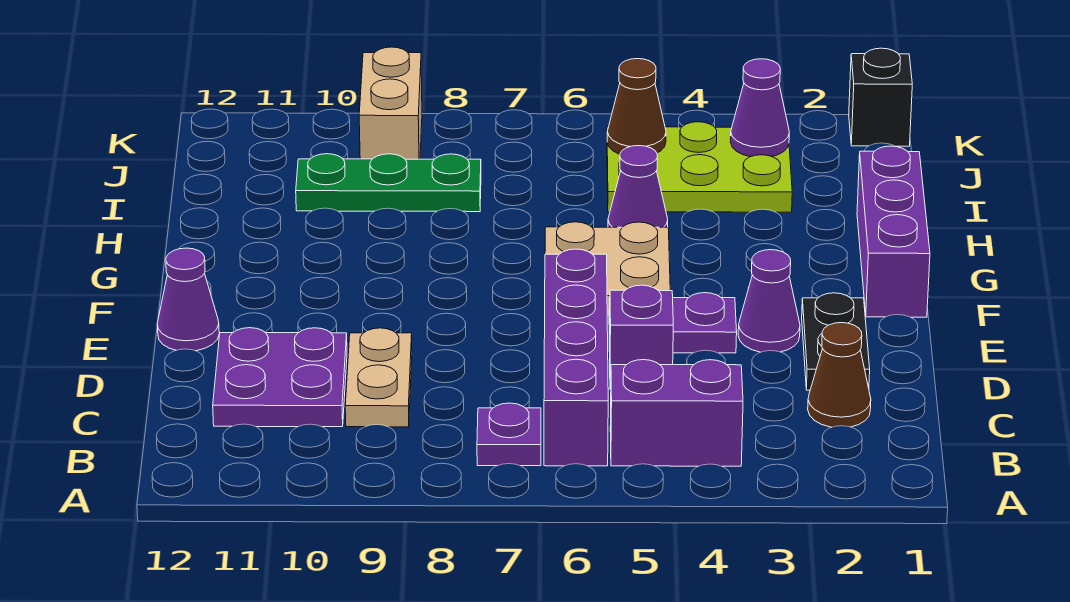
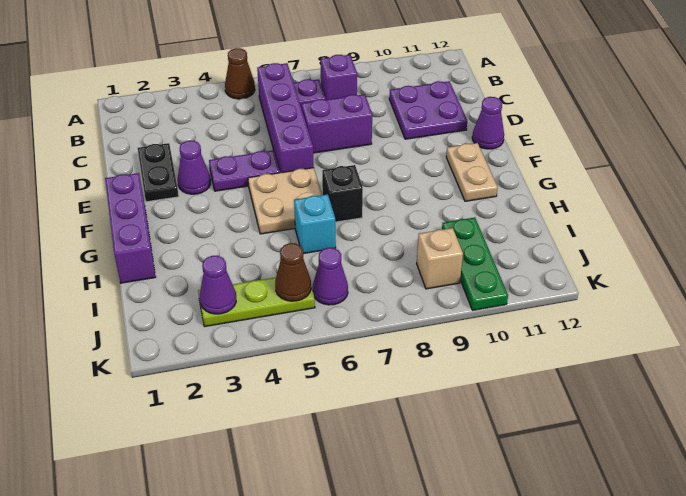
purple brick B4:B5 level 1 -> purple brick D7:D8 level 1
brown cone C2 level 1 -> brown cone A5 level 1
tan plate C9:D9 level 1 -> tan plate F11:G11 level 1
purple brick D5 level 1 -> purple brick B8 level 1
purple cone H5 level 1 -> purple cone J6 level 1
none -> cyan brick H6 level 1
lime plate I3:J5 level 1 -> lime plate J3:J5 level 1
green plate I8:I10 level 1 -> green plate I10:K10 level 1
tan brick J9:K9 level 1 -> tan brick J9 level 1
black brick K1 level 1 -> black brick G7 level 1

